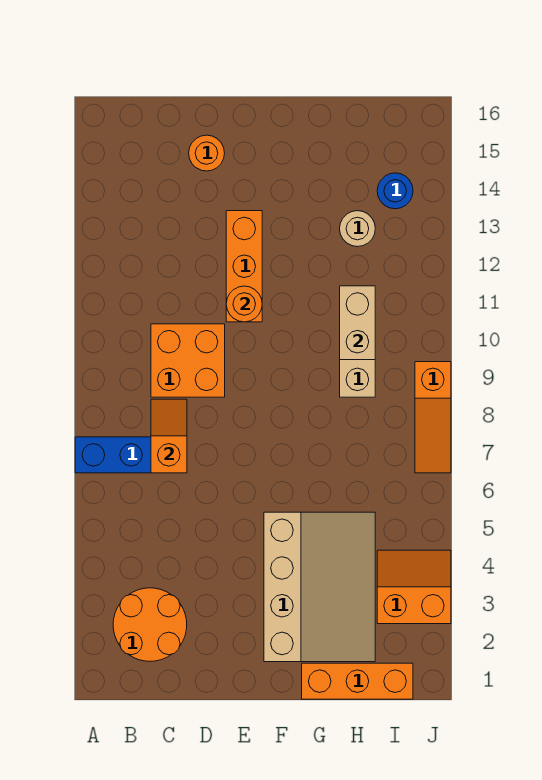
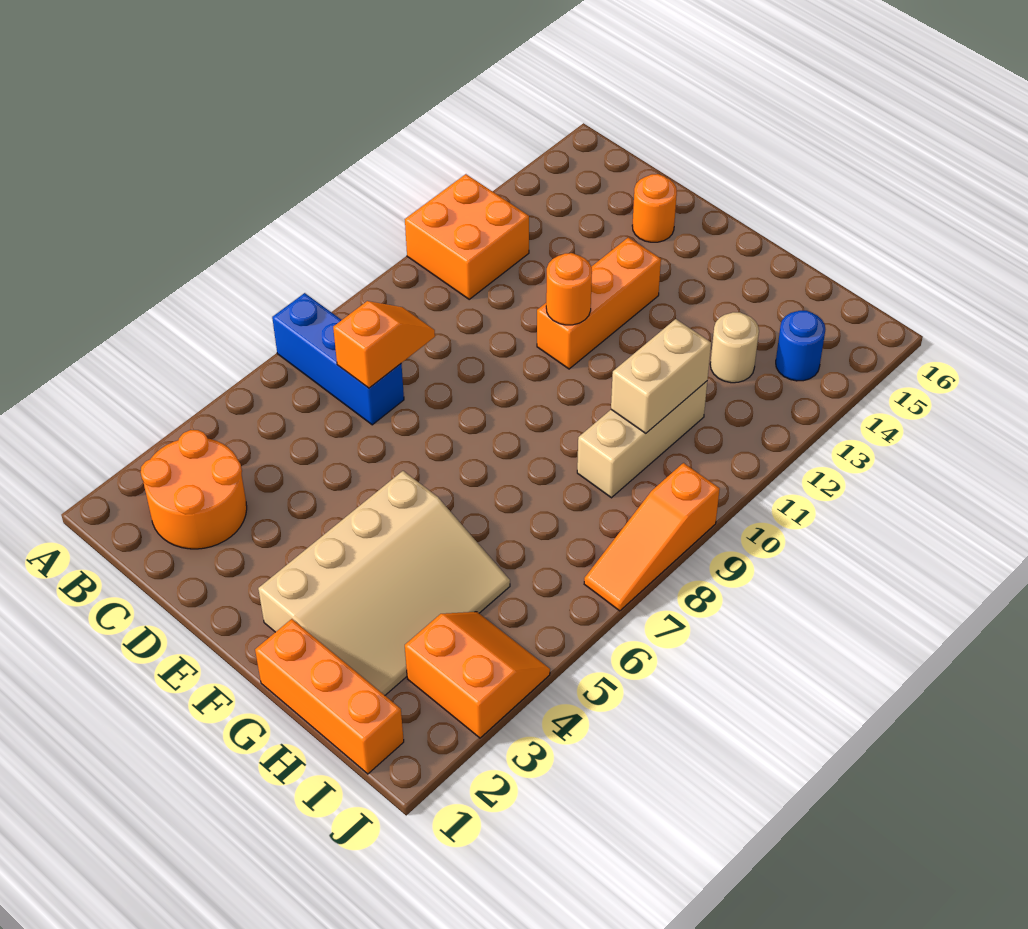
orange brick C9:D10 level 1 -> orange brick A11:B12 level 1

